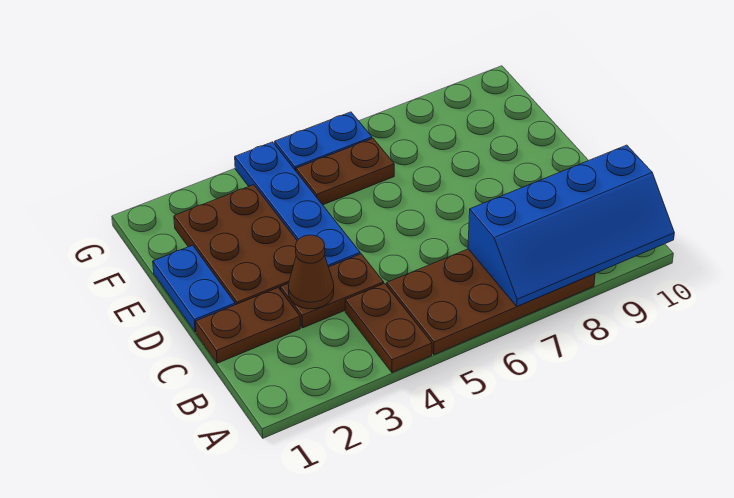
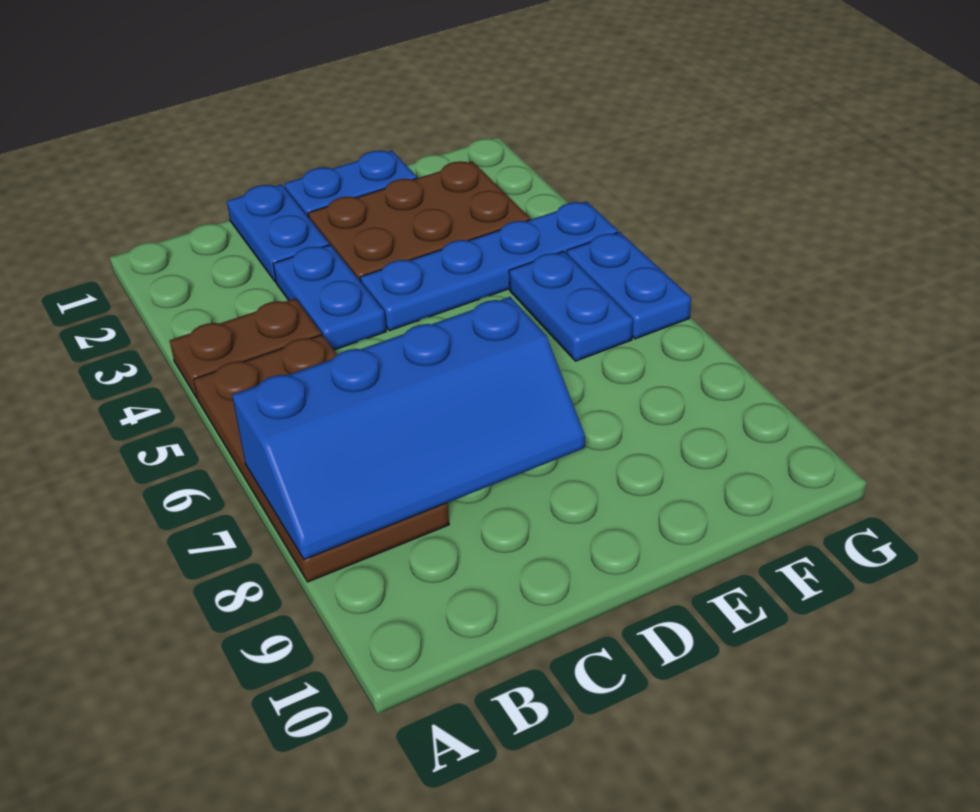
blue slope A7:B10 level 2 top B -> blue slope A7:D8 level 2 top 7
brown plate C1:C2 level 1 -> blue plate C1:C2 level 1
brown plate C3:C4 level 1 -> blue plate C3:C4 level 1
brown cone C3 level 2 -> none
brown plate F5:F6 level 1 -> blue plate F5:F6 level 1

